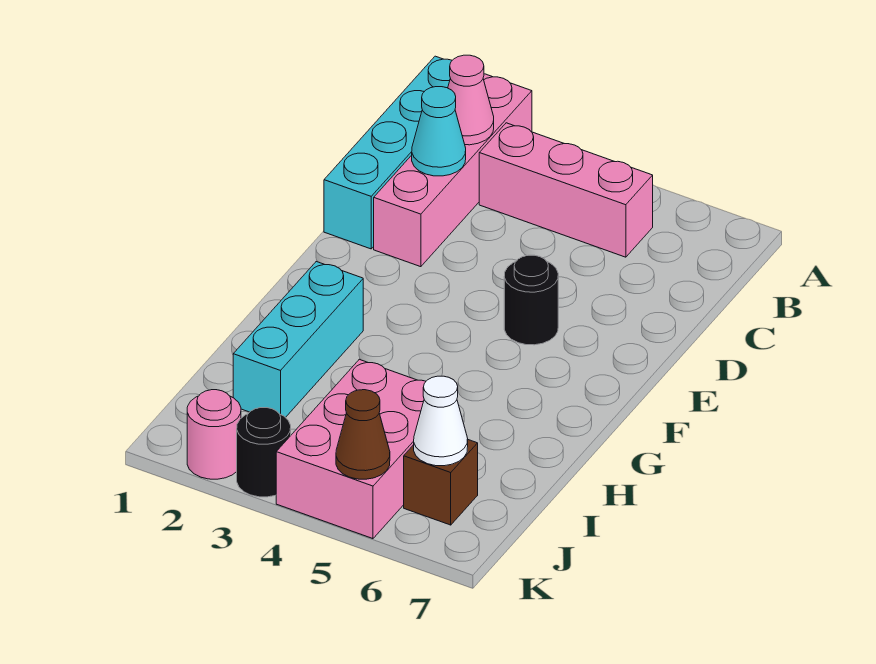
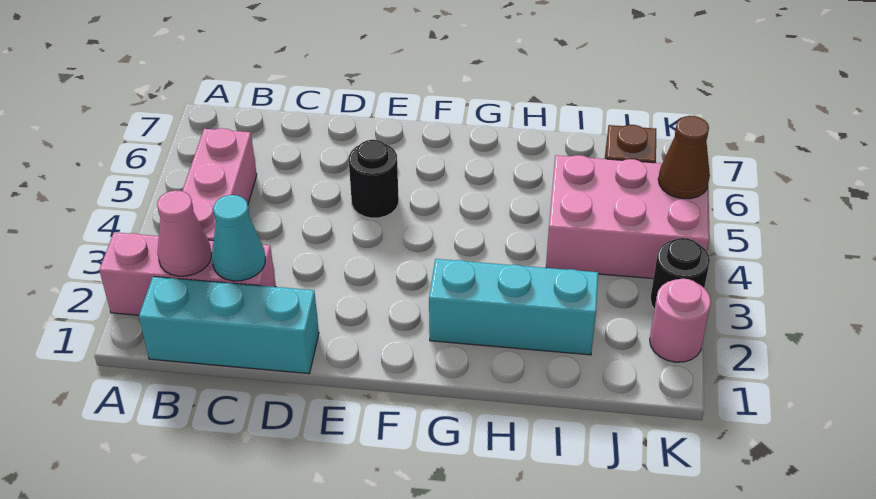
cyan brick A1:D1 level 1 -> cyan brick B1:D1 level 1
pink brick A2:D2 level 1 -> pink brick A2:C2 level 1
white cone J6 level 2 -> none

